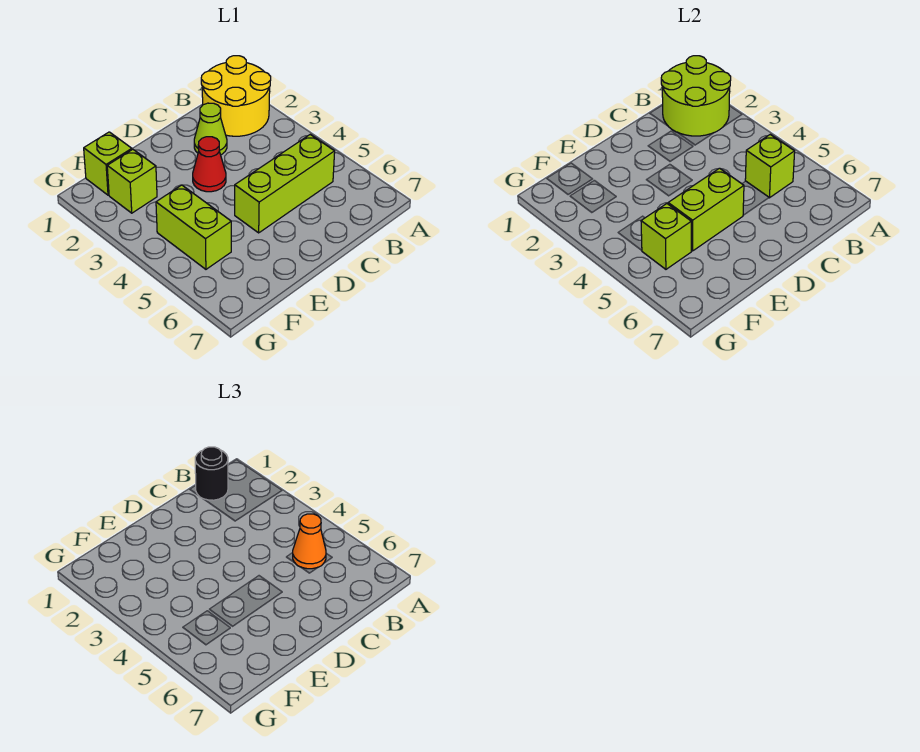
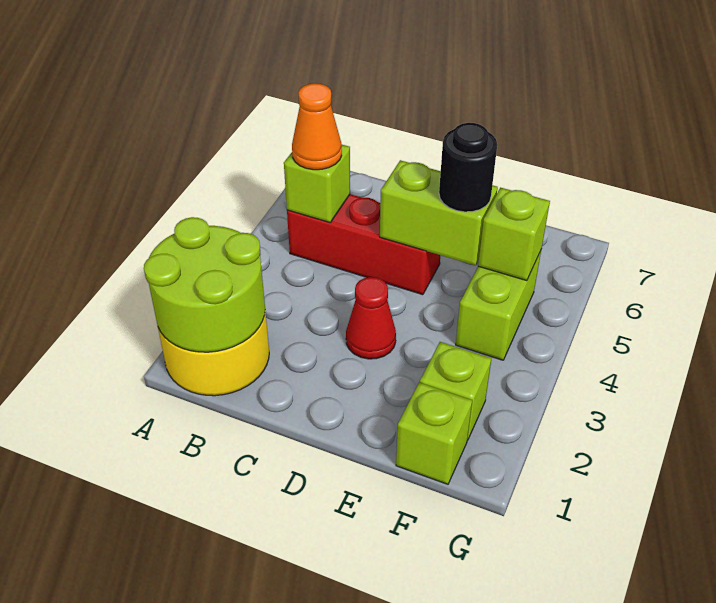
black round brick B1 level 3 -> black round brick E5 level 3
lime brick B5:D5 level 1 -> red brick B5:D5 level 1
lime cone C2 level 1 -> none

